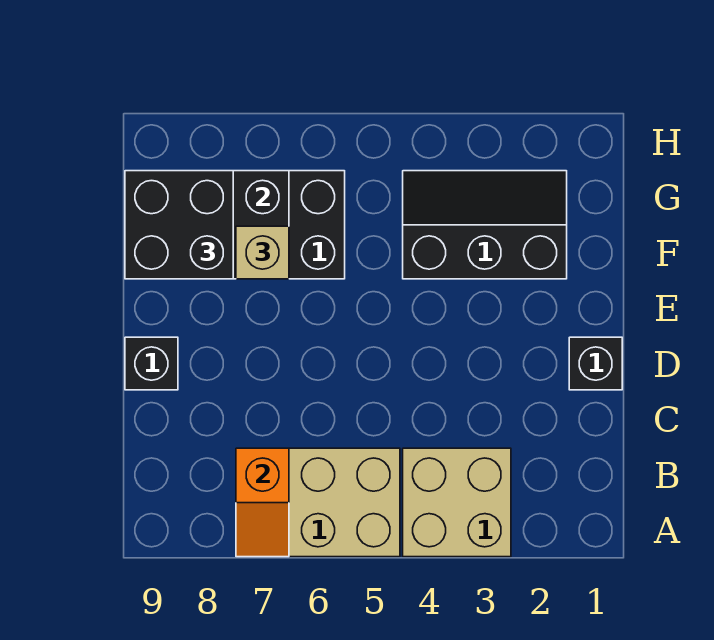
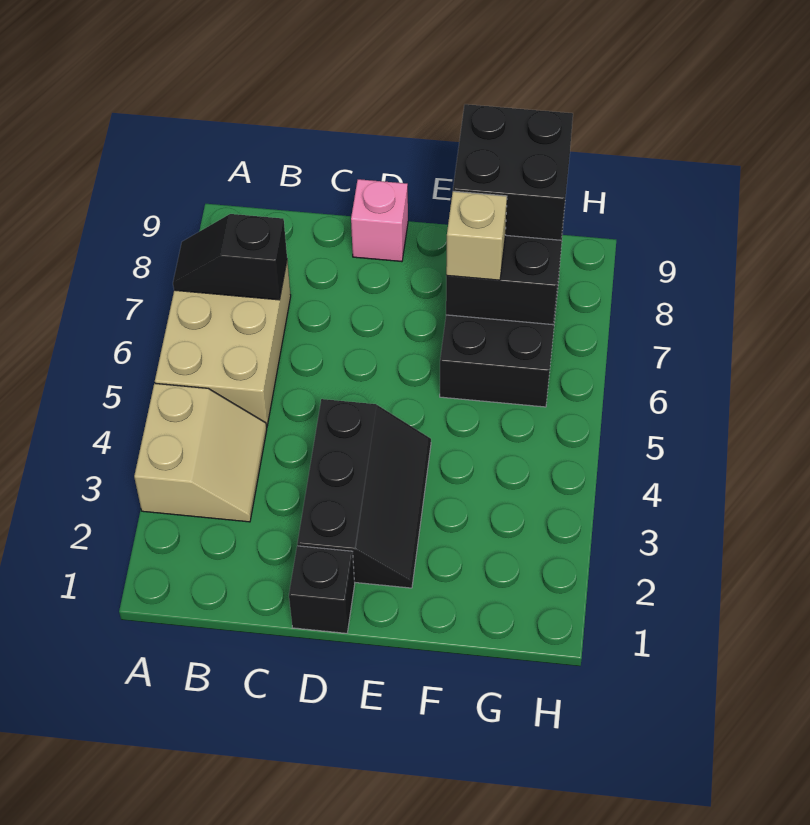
tan brick A3:B4 level 1 -> tan slope A3:B4 level 1 top A
orange slope A7:B7 level 2 top B -> black slope A7:B7 level 2 top B
black brick D9 level 1 -> pink brick D9 level 1
black slope F2:G4 level 1 top F -> black slope D2:E4 level 1 top D

